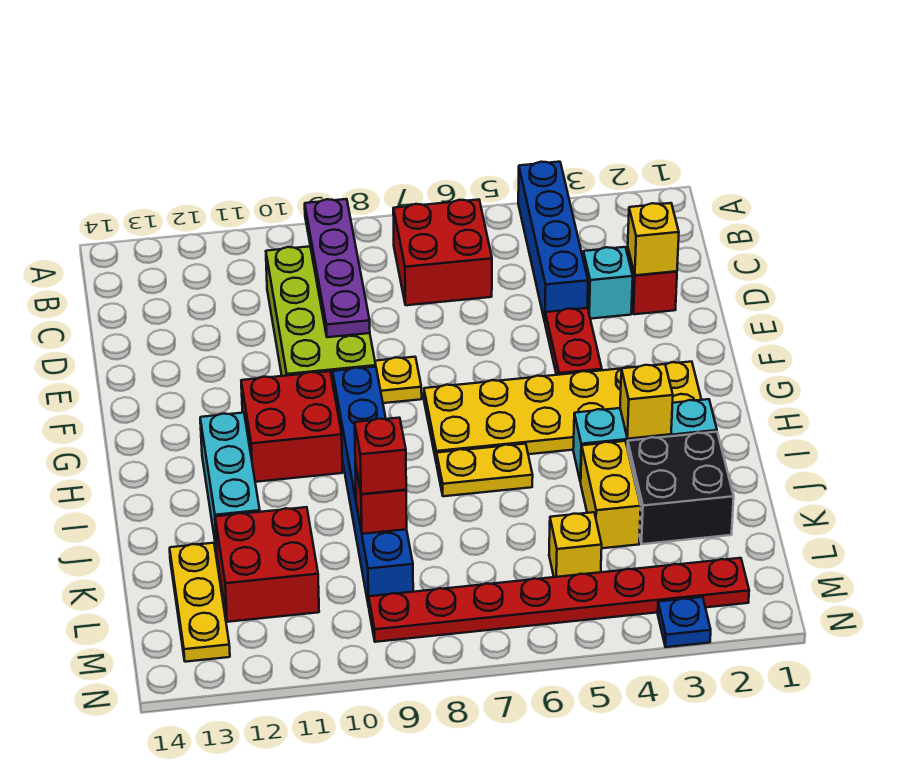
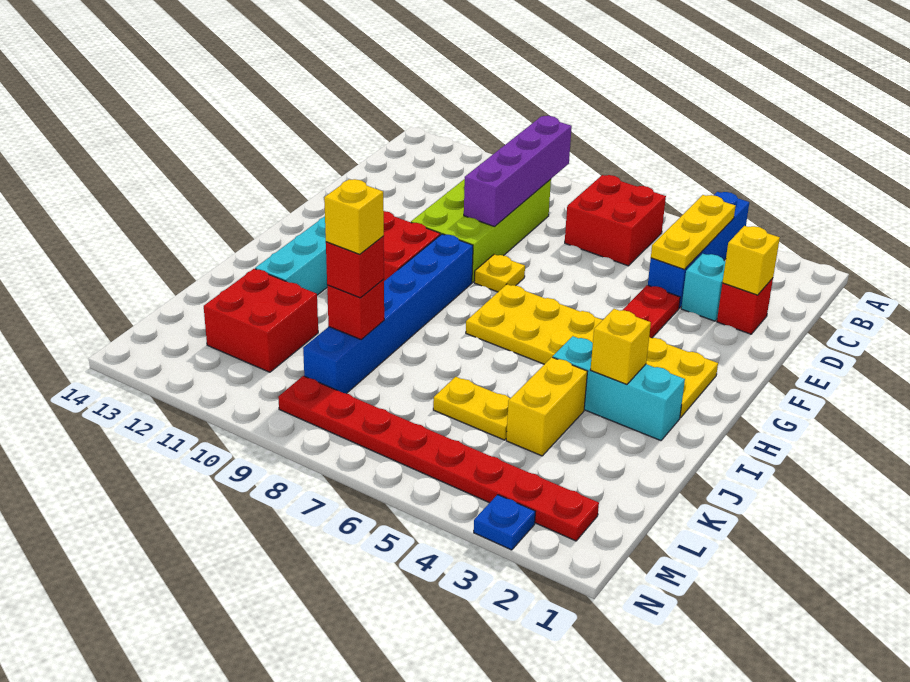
purple plate B9:E9 level 2 -> purple brick B9:E9 level 2
yellow plate I6:I7 level 1 -> yellow plate K5:K6 level 1
black brick J2:K3 level 1 -> none
yellow plate K13:M13 level 1 -> yellow plate B4:D4 level 2
yellow brick L5 level 1 -> yellow brick K9 level 4

